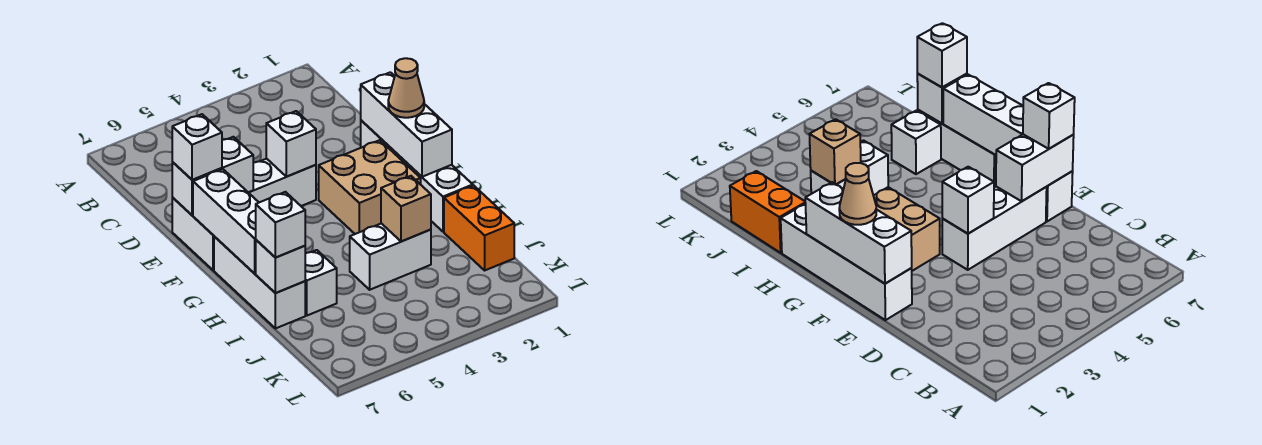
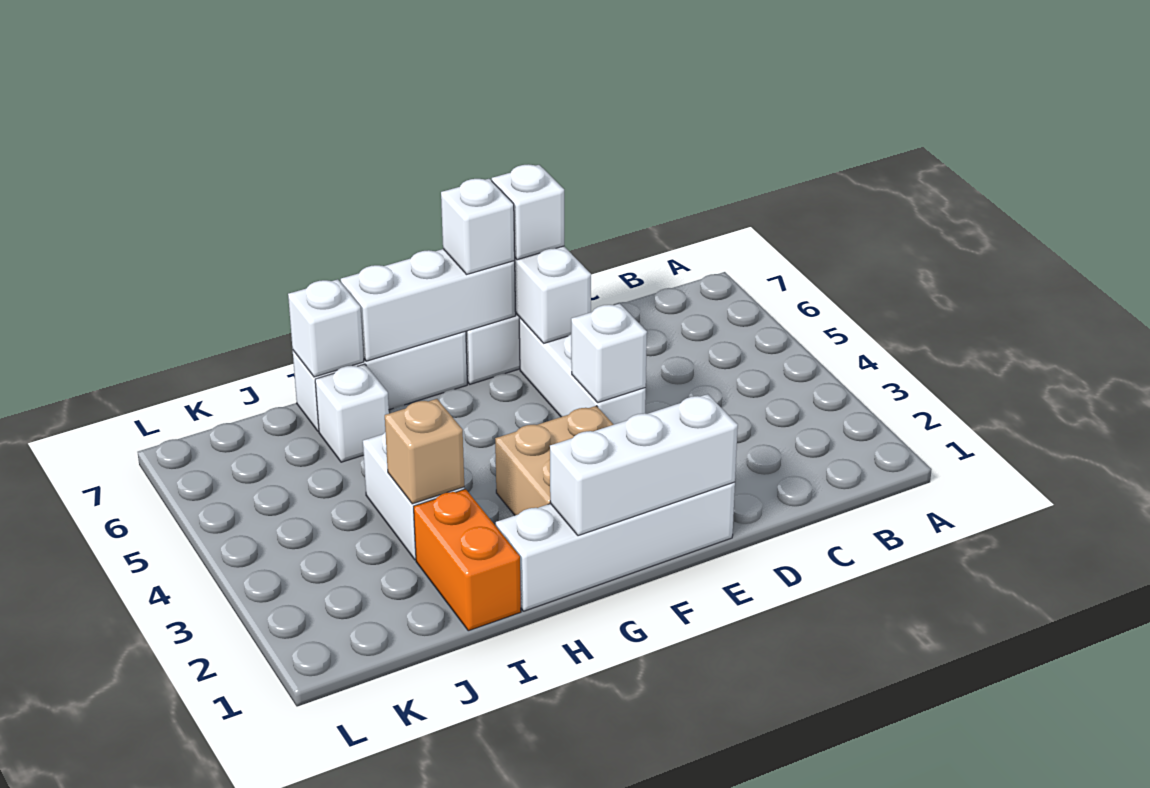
tan cone F1 level 3 -> none
orange brick I1:J1 level 1 -> orange brick I1:I2 level 1
white brick I7 level 3 -> white brick F7 level 3

